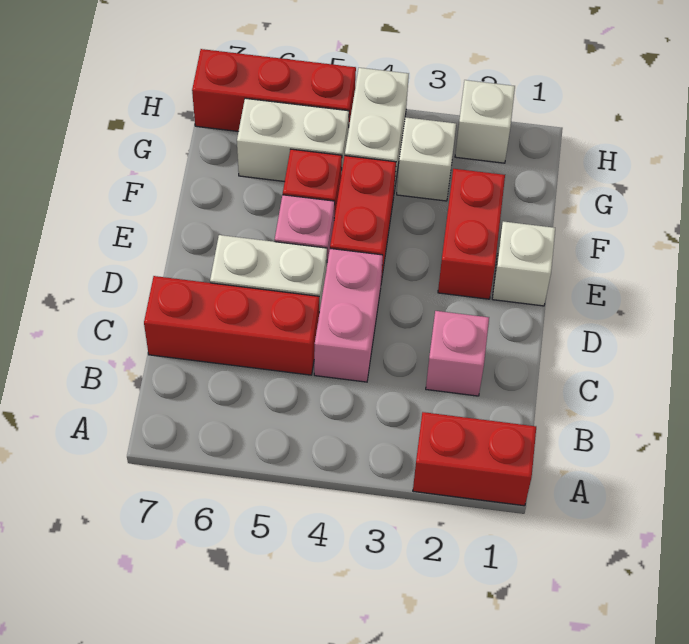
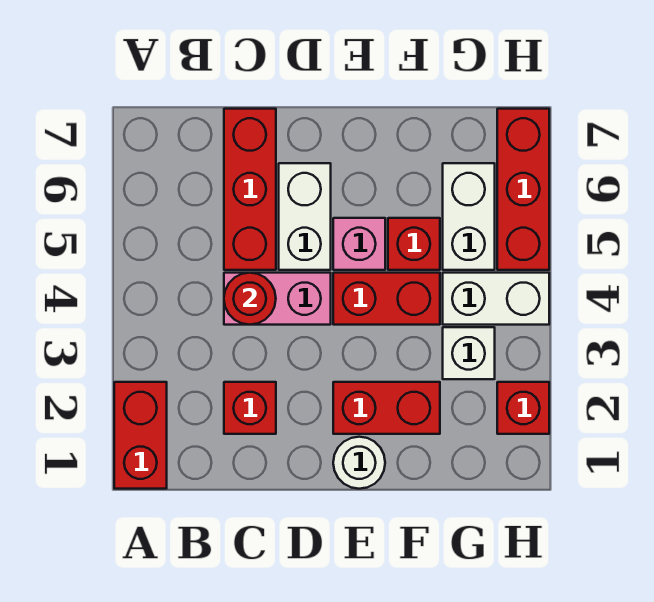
pink brick C2 level 1 -> red brick C2 level 1
none -> red round brick C4 level 2
white brick E1 level 1 -> white round brick E1 level 1
white brick H2 level 1 -> red brick H2 level 1

